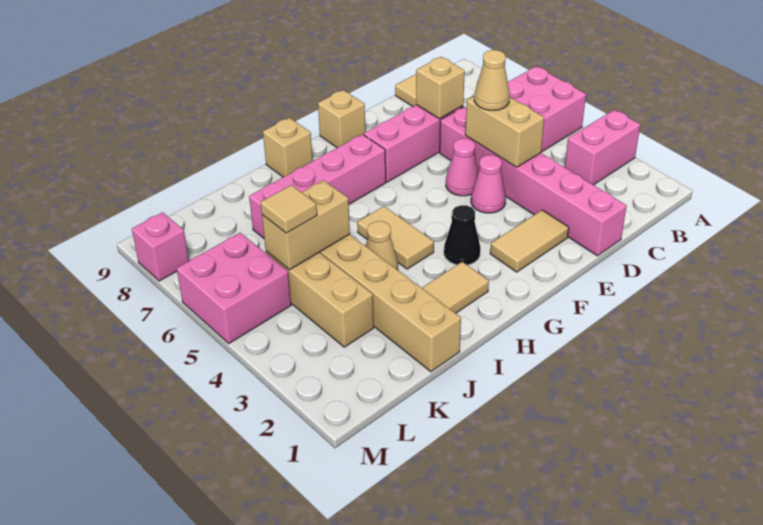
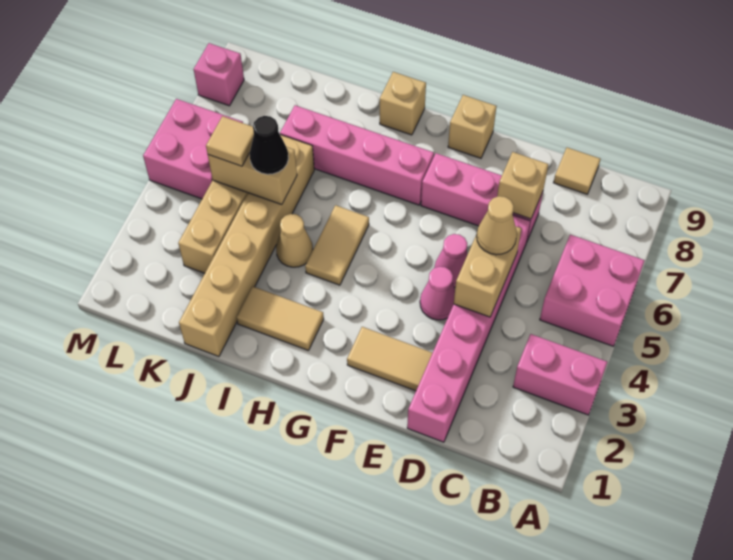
black cone G3 level 1 -> black cone J5 level 3

